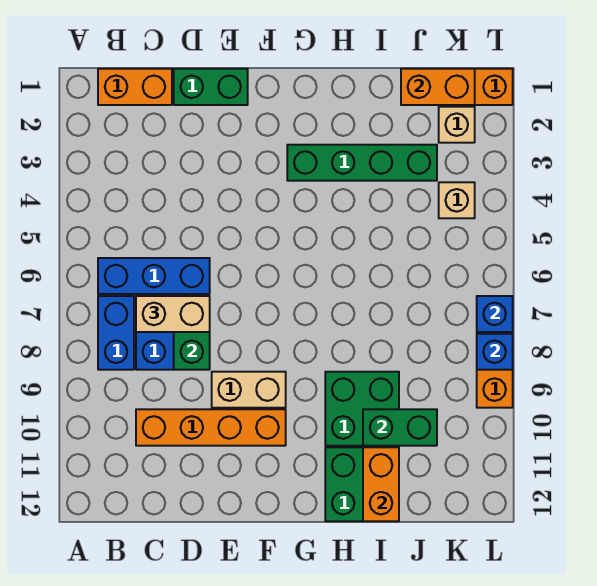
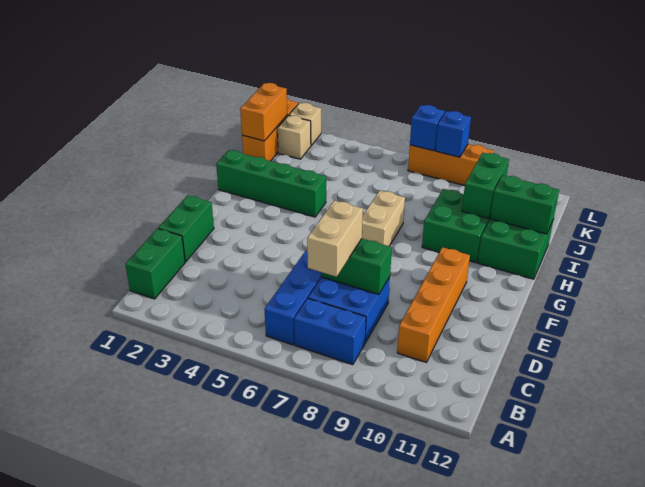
orange brick B1:C1 level 1 -> green brick B1:C1 level 1
tan brick E9:F9 level 1 -> tan brick G7:H7 level 1
green brick G3:J3 level 1 -> green brick H1:H4 level 1
orange brick I11:I12 level 2 -> green brick I11:I12 level 2
tan brick K4 level 1 -> tan brick L2 level 1

